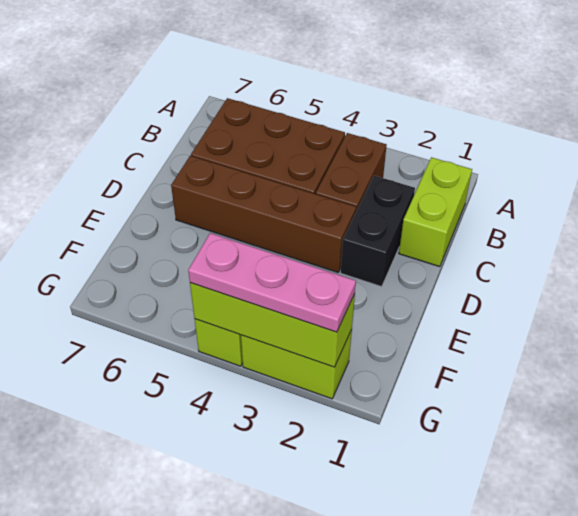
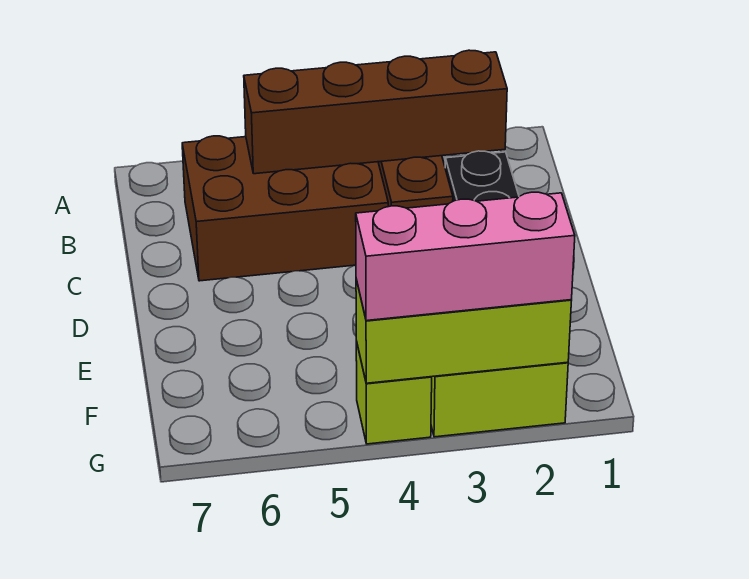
lime brick B1:C1 level 1 -> none
brown brick D3:D6 level 1 -> brown brick B2:B5 level 2
pink plate G2:G4 level 3 -> pink brick G2:G4 level 3

